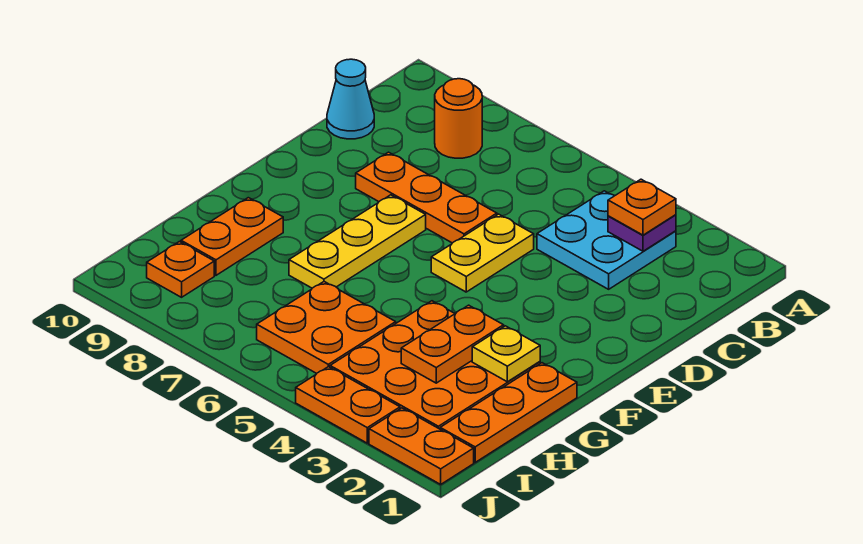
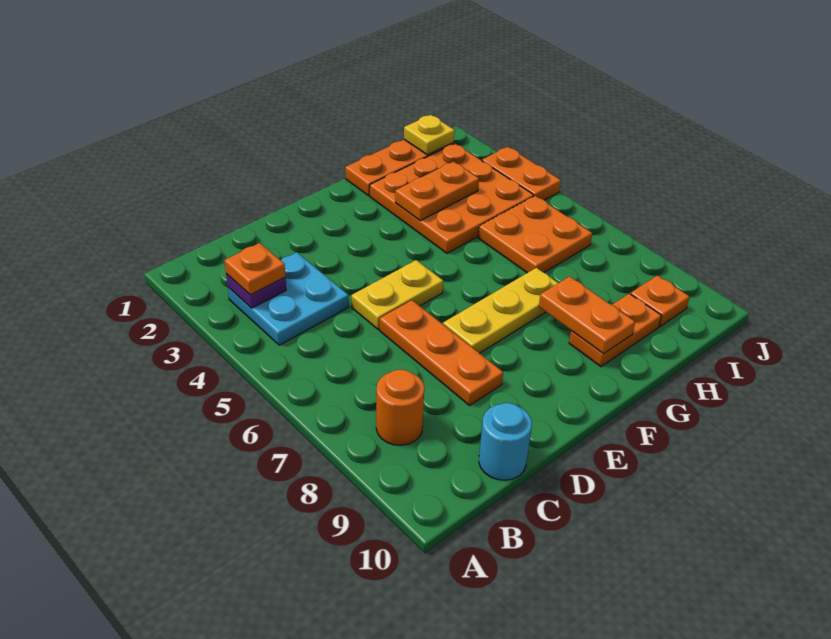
cyan cone C10 level 1 -> cyan round brick C10 level 1
yellow plate G2 level 2 -> yellow plate I1 level 2
orange plate J1:J2 level 1 -> orange plate G8:G9 level 2

